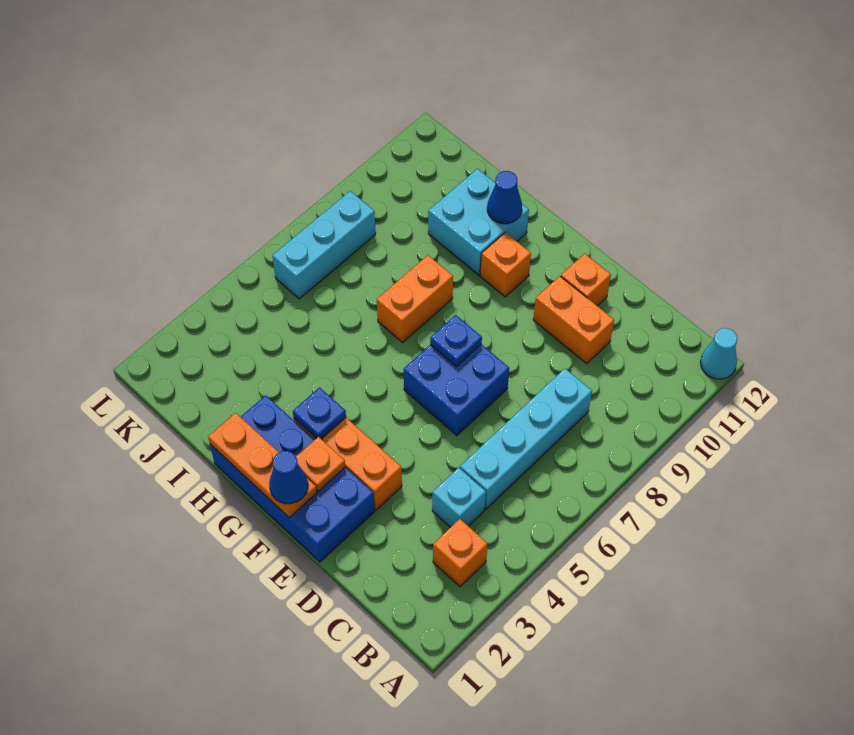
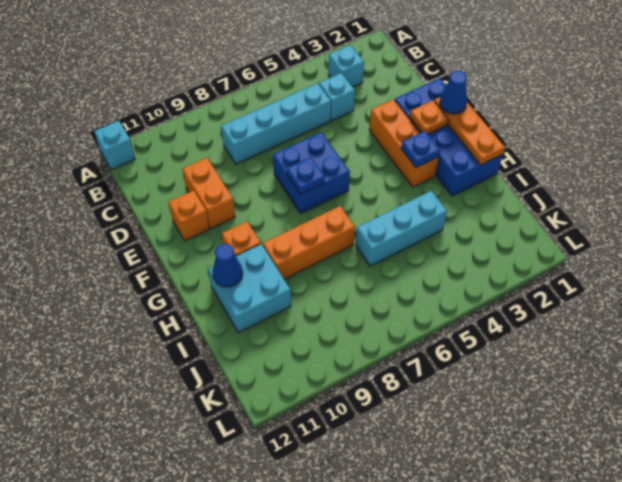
cyan cone A12 level 1 -> cyan brick A12 level 1
orange brick B3 level 1 -> cyan brick B3 level 1
orange brick H7:H8 level 1 -> orange brick H7:H9 level 1
cyan brick K6:K8 level 1 -> cyan brick I4:I6 level 1

